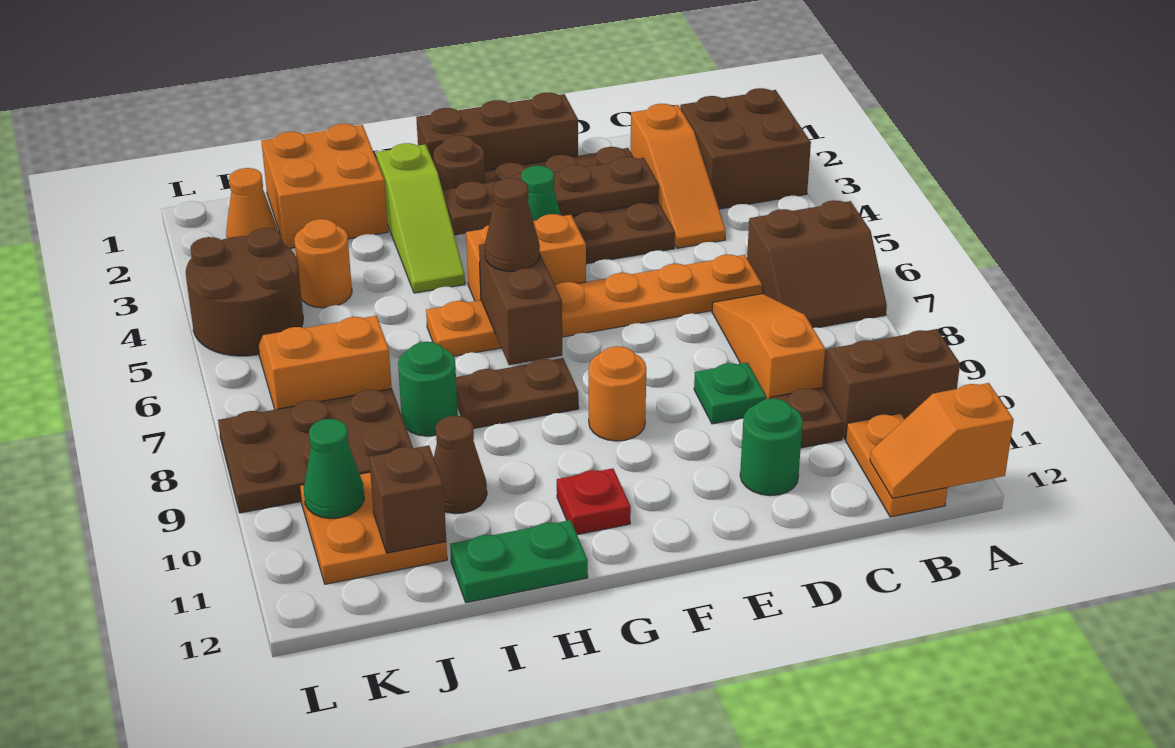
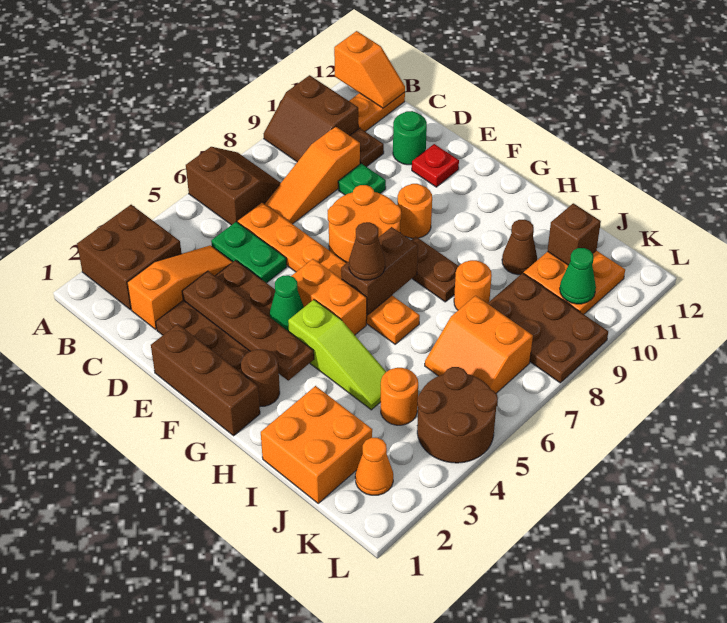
none -> orange round brick E7:F8 level 1
red plate G11 level 1 -> red plate E11 level 1
lime slope H2:H4 level 1 top 2 -> lime slope G4:I4 level 1 top G
green plate H12:I12 level 1 -> green plate C5:D5 level 1
green round brick I8 level 1 -> orange round brick I8 level 1

